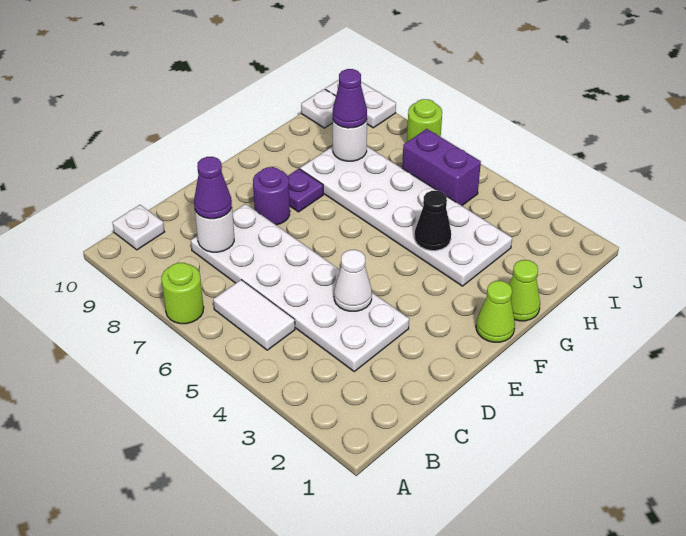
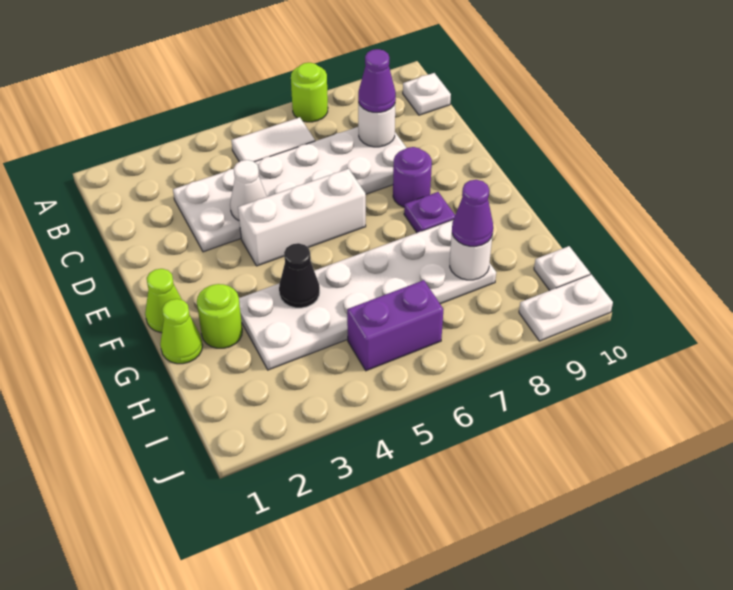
none -> white brick E4:E6 level 1
lime round brick J7 level 1 -> lime round brick G2 level 1

